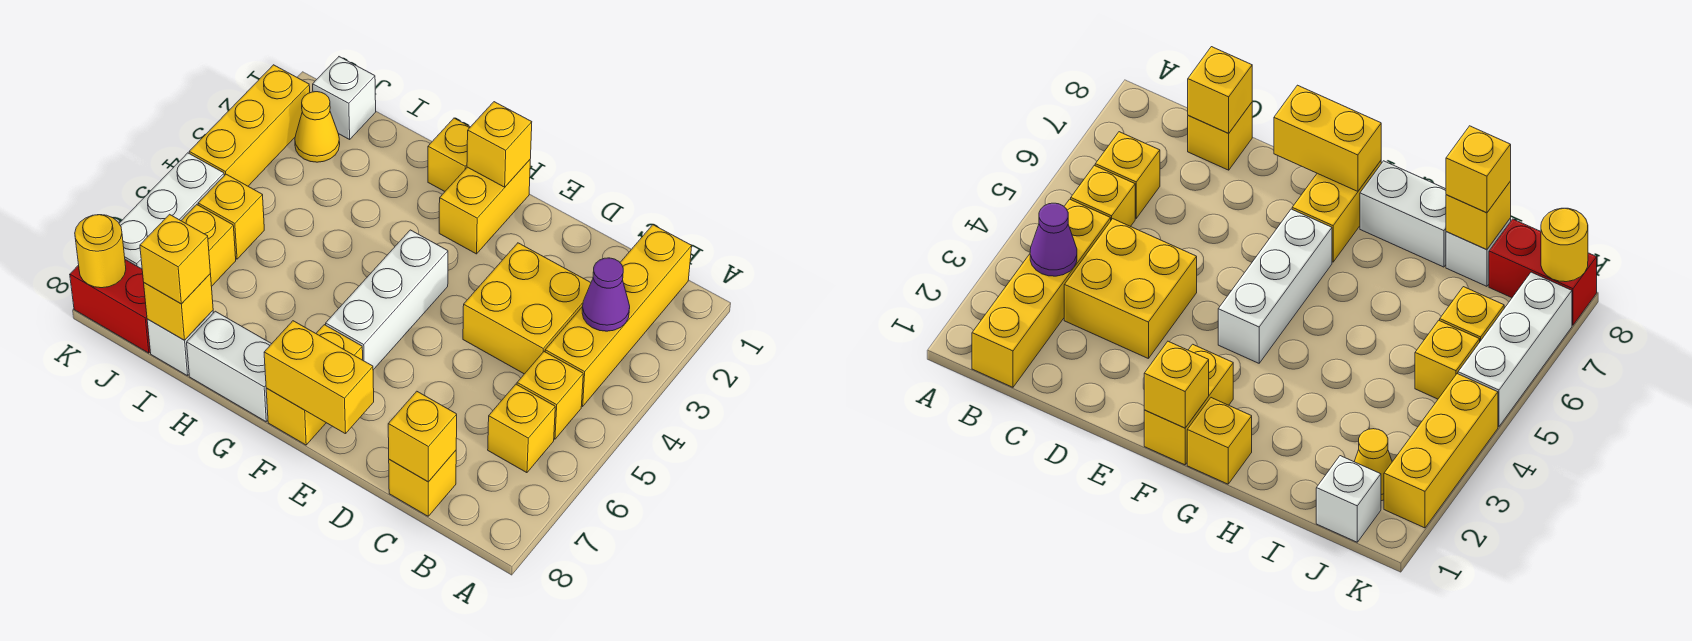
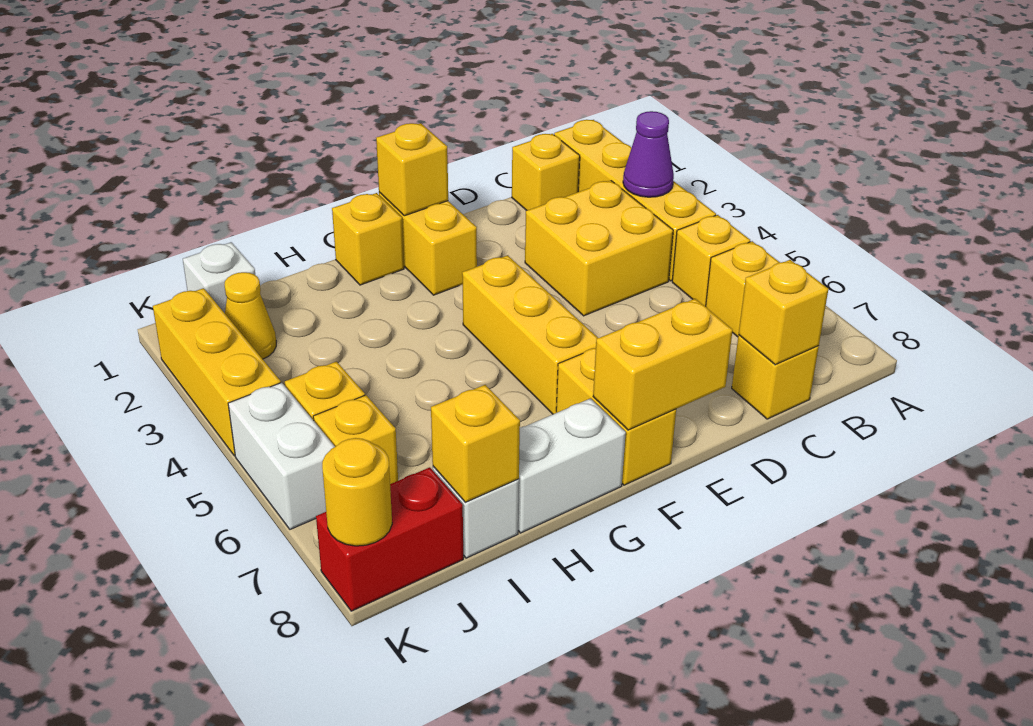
white brick F4:F6 level 1 -> yellow brick F4:F6 level 1
yellow brick I8 level 3 -> yellow brick C1 level 1
white brick K5:K7 level 1 -> white brick K5:K6 level 1

